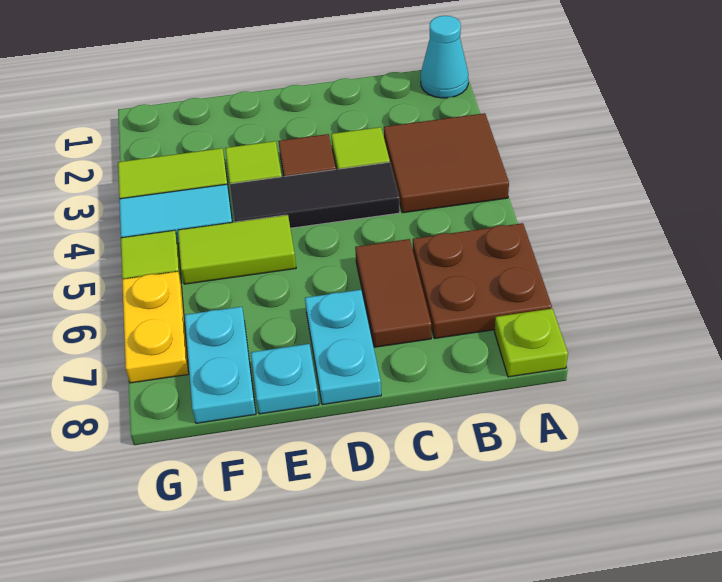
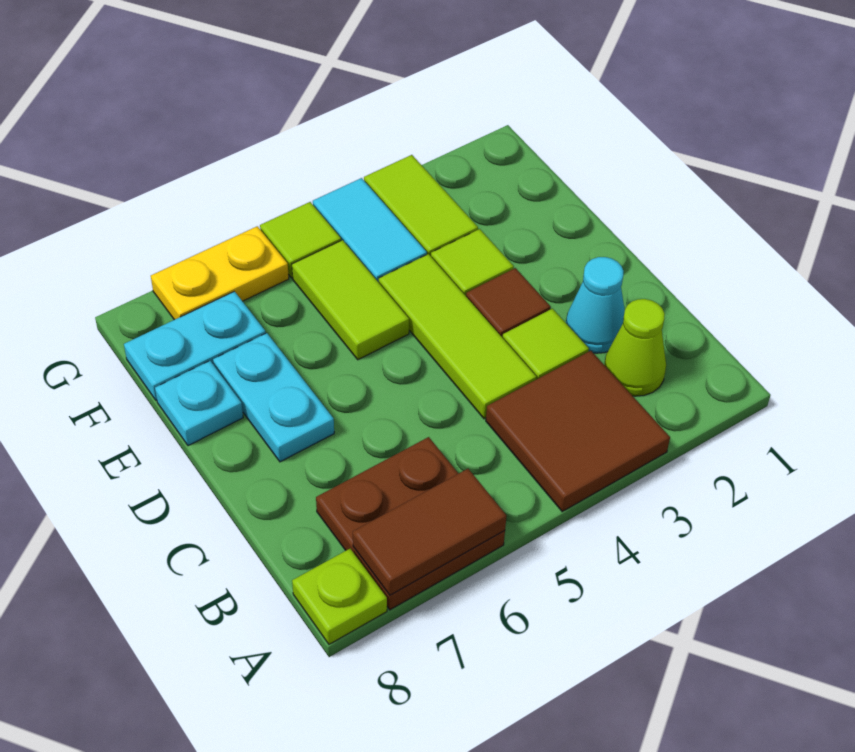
cyan cone A1 level 1 -> cyan cone C2 level 1
none -> lime cone B2 level 1
black tile C4:E4 level 1 -> lime tile C4:E4 level 1
brown tile C6:C7 level 1 -> brown tile A6:A7 level 2
cyan plate D7:D8 level 1 -> cyan plate D7:E7 level 1

